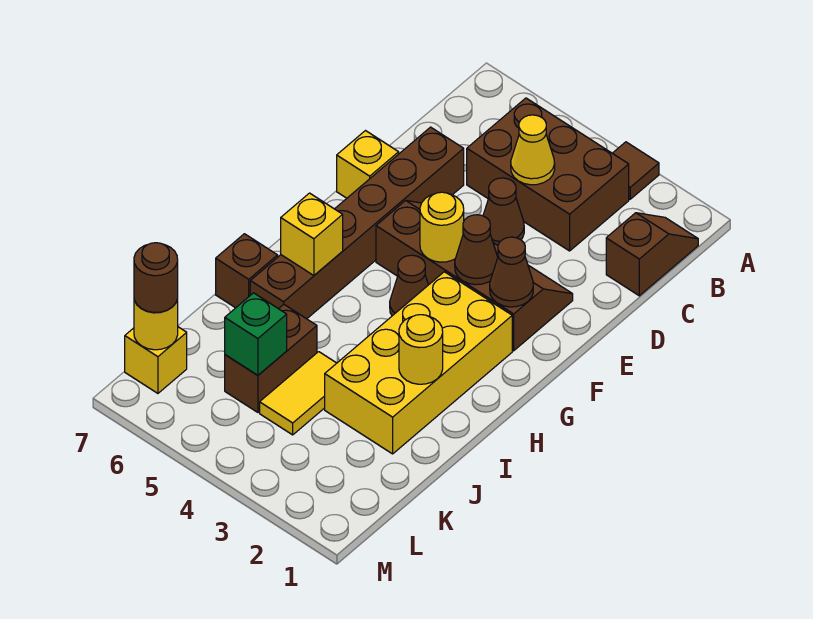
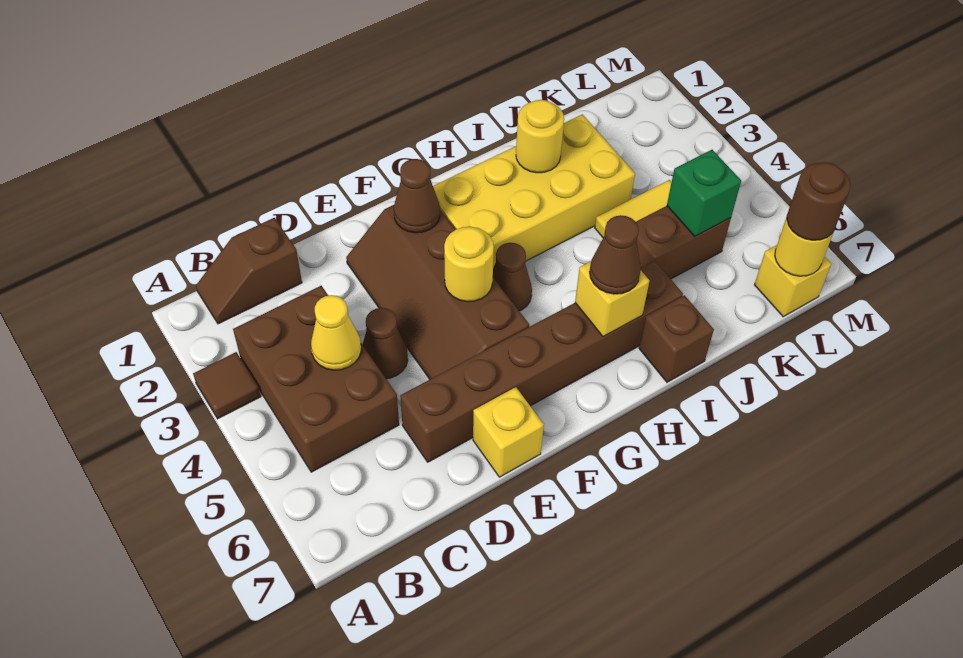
brown cone F3 level 2 -> brown cone H6 level 3

